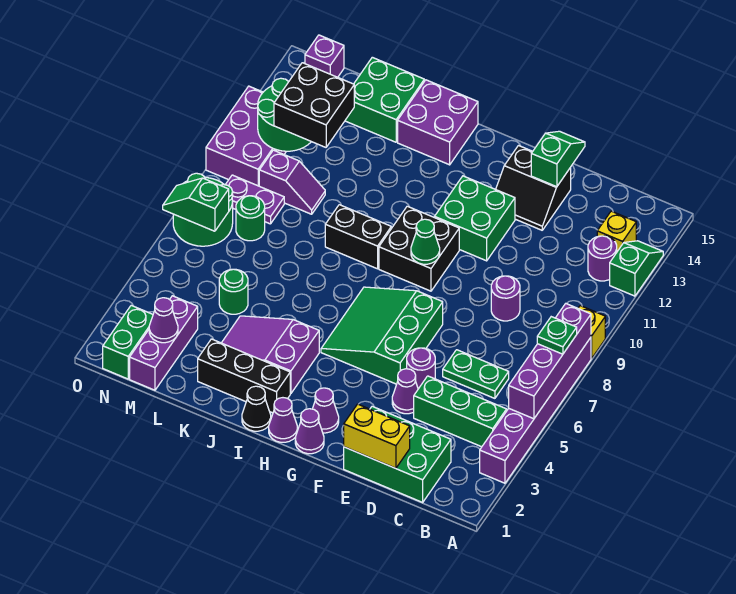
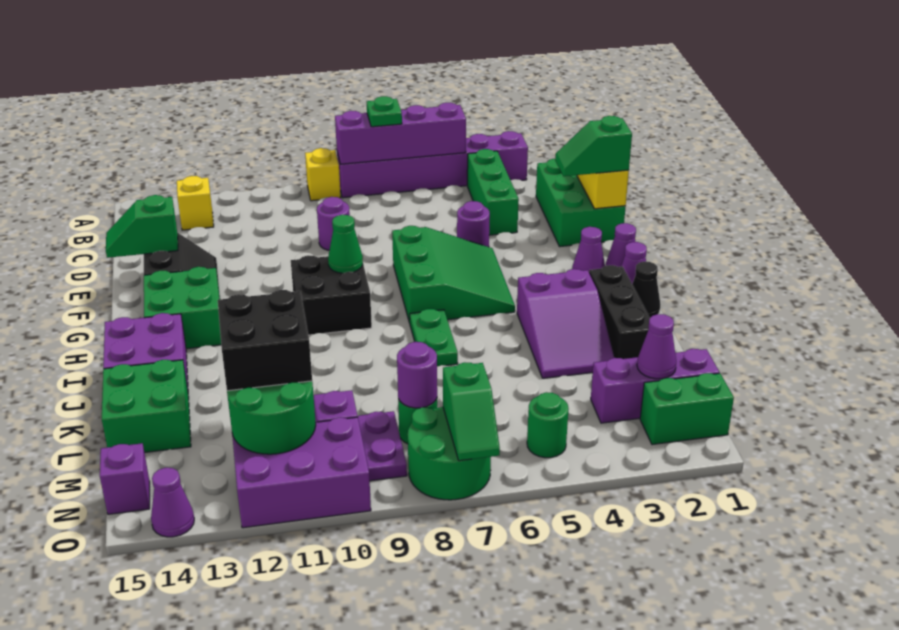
green slope A12:A13 level 1 top 12 -> green slope E1:E2 level 3 top 1
purple round brick B12 level 1 -> purple round brick M8 level 2
green plate C6:D6 level 1 -> green plate I7:J7 level 1
purple cone E4 level 1 -> purple cone O14 level 1
green slope F5:H7 level 1 top F -> green slope F5:H7 level 1 top 7
green brick F11:G12 level 1 -> green brick G13:H14 level 1
black brick I9:J9 level 1 -> none
green round brick L5 level 1 -> green round brick N5 level 1

